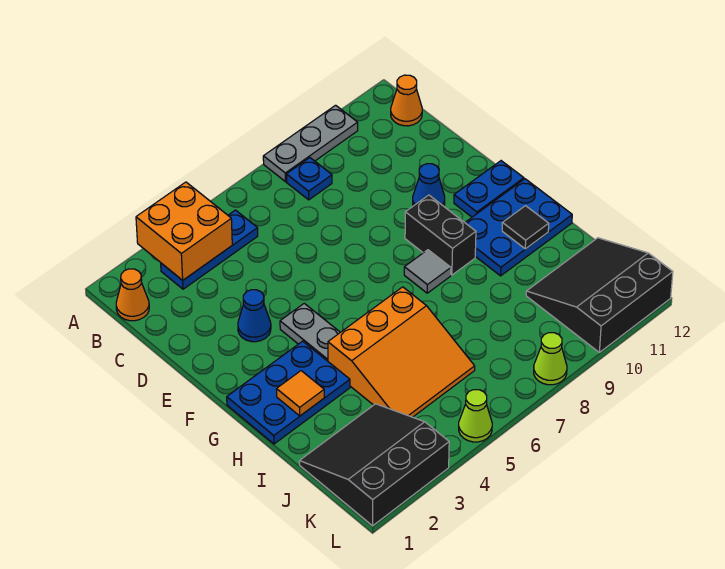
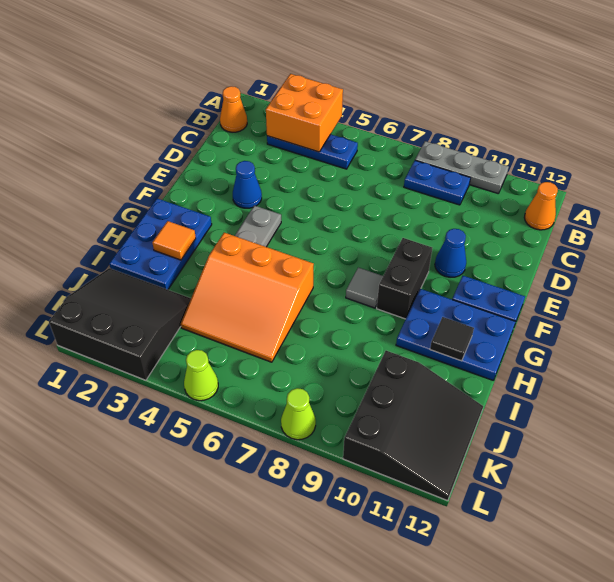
blue plate B8 level 1 -> blue plate B8:B9 level 1
blue plate G1:H3 level 1 -> blue plate G1:I2 level 1
black slope J10:L12 level 1 top L -> black slope J10:L12 level 1 top 10

